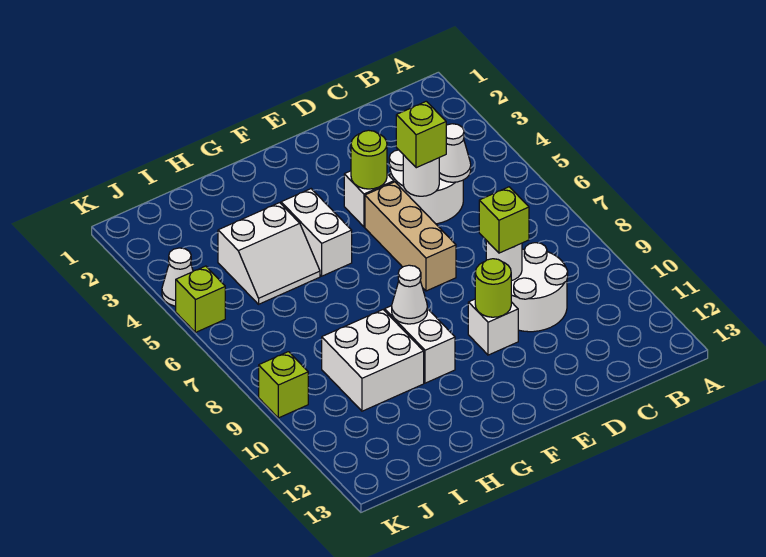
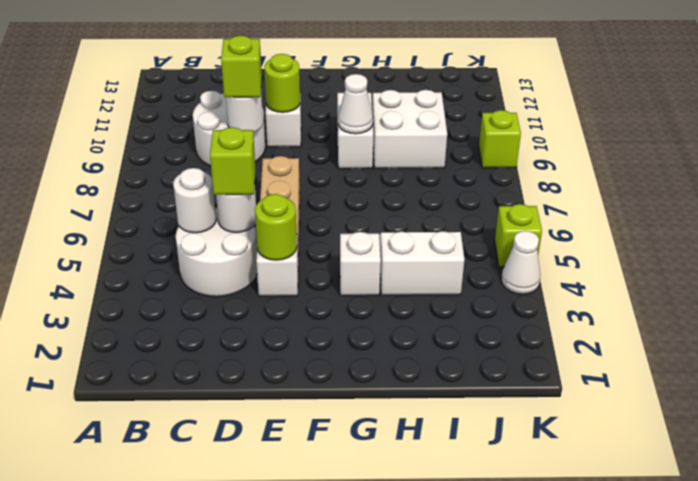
white cone C5 level 2 -> white round brick C5 level 2
white brick G4:G5 level 1 -> white brick G4 level 1

